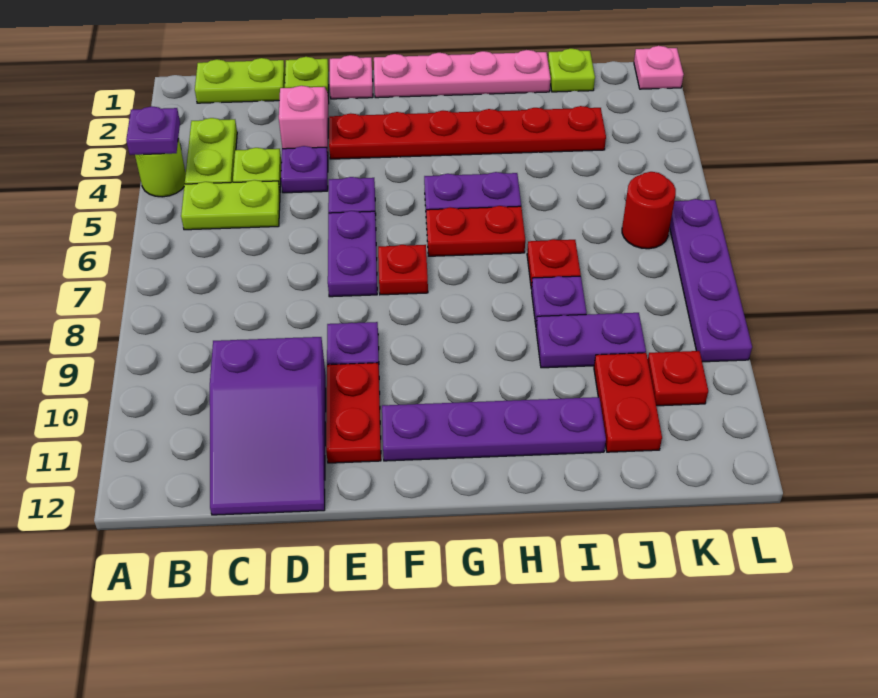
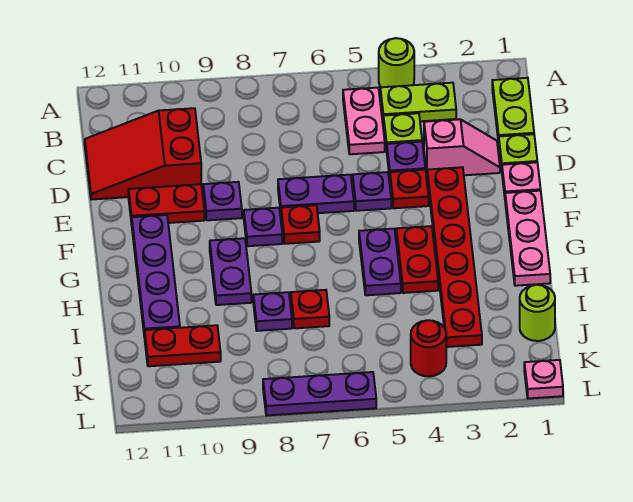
purple plate A4 level 2 -> purple plate F8 level 1
lime plate B5:C5 level 1 -> pink plate B5:C5 level 1
purple slope C10:D12 level 1 top 10 -> red slope C10:D12 level 1 top 10
pink plate F1:I1 level 1 -> pink plate F1:H1 level 1
red plate G6:H6 level 1 -> red plate G4:H4 level 1
purple plate I9:J9 level 1 -> purple plate G9:H9 level 1
lime plate J1 level 1 -> lime round brick J1 level 1
red round brick K6 level 1 -> red round brick K4 level 1
red plate K10 level 1 -> red plate E4 level 1
purple plate L6:L9 level 1 -> purple plate L6:L8 level 1

